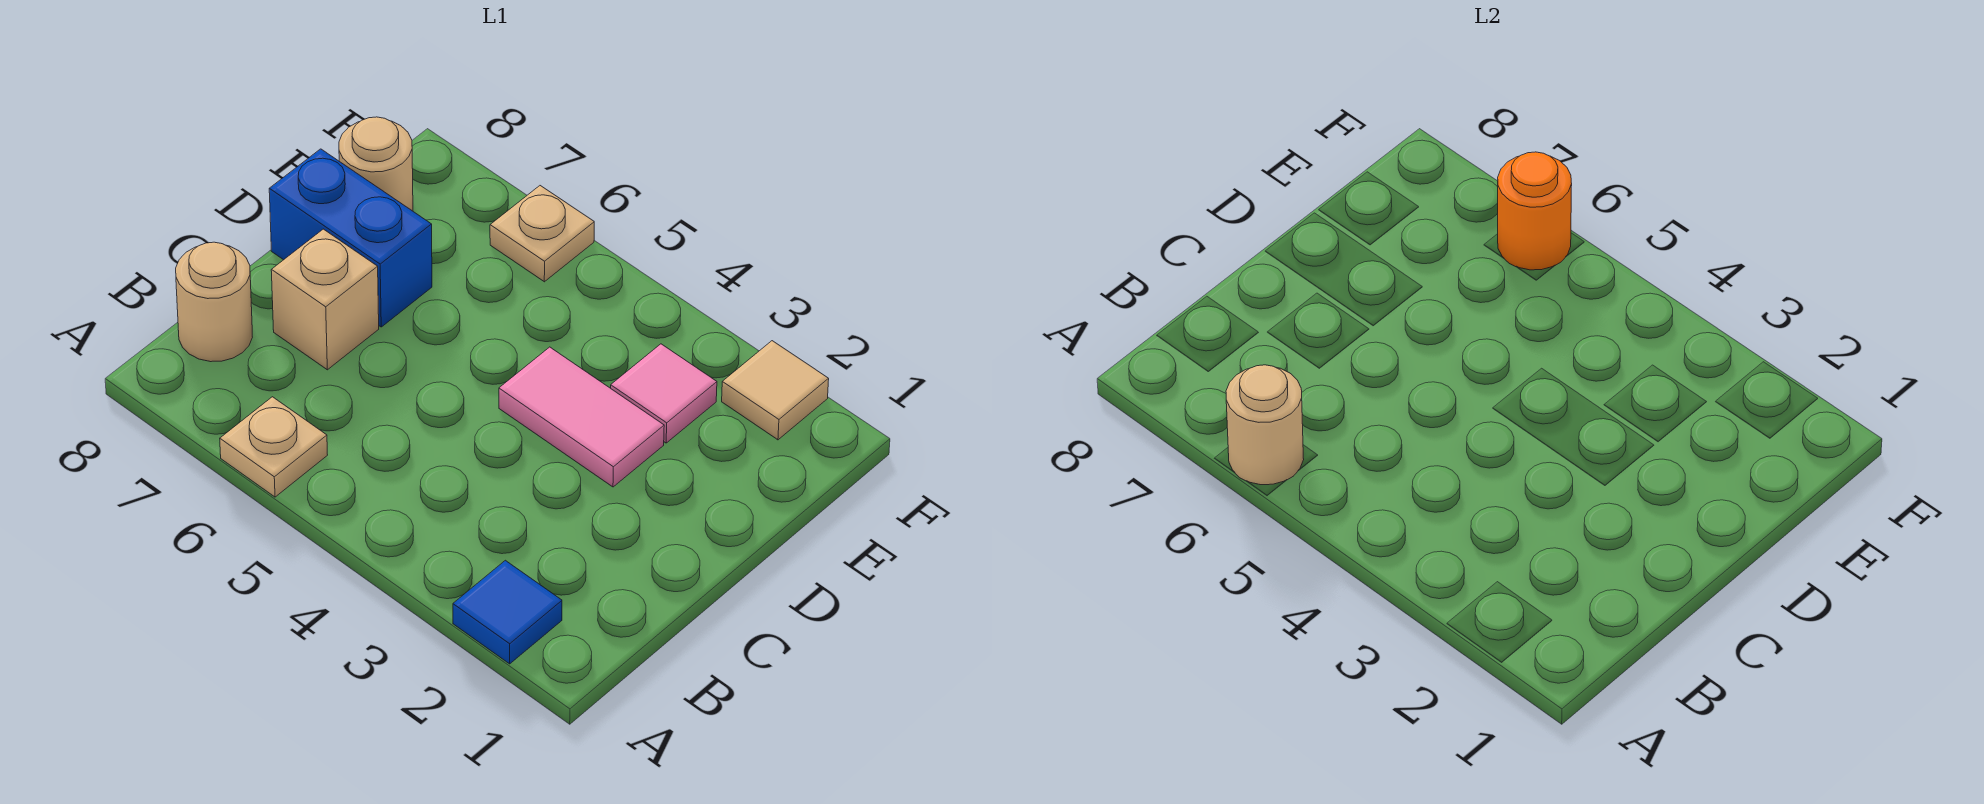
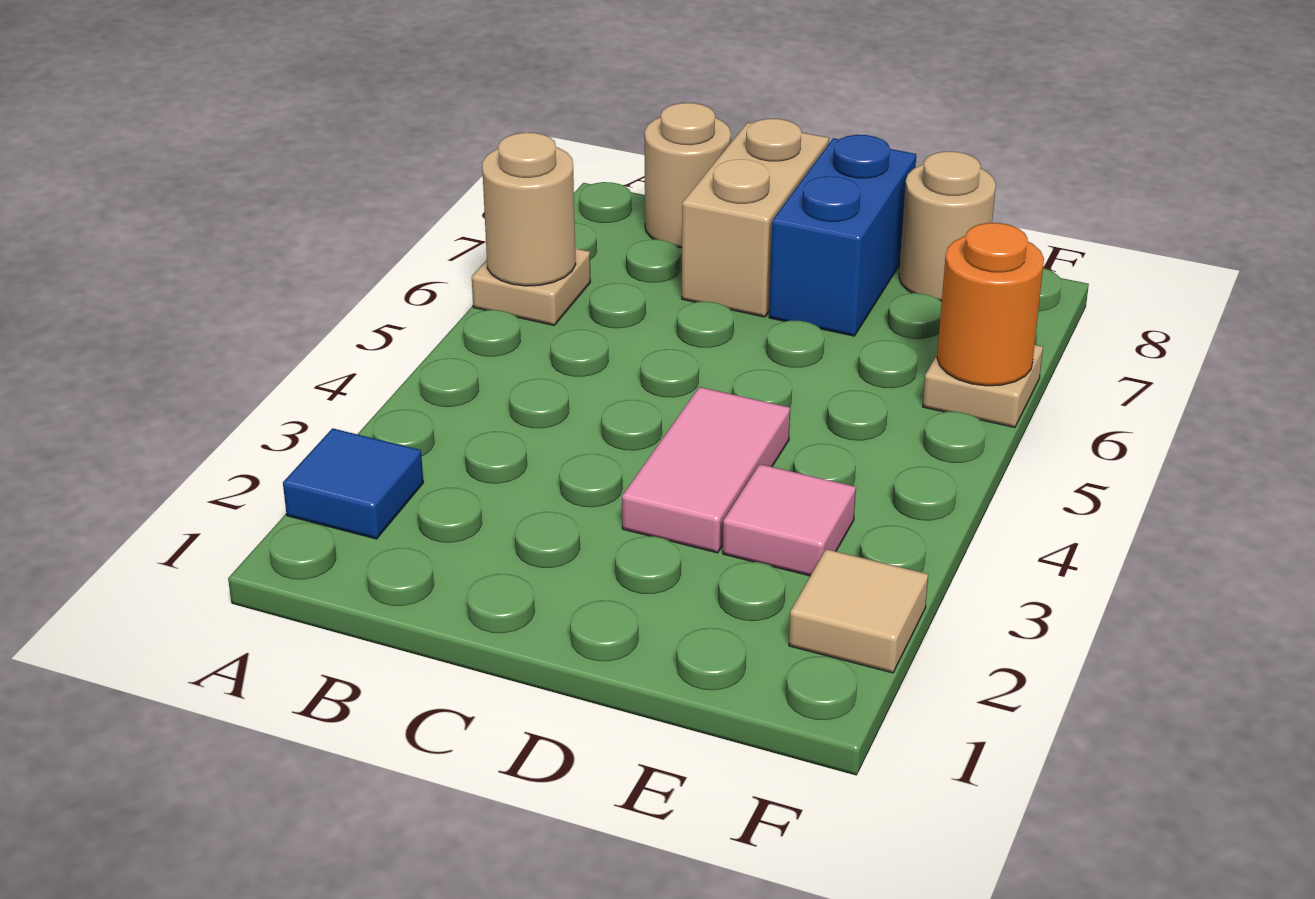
tan brick C7 level 1 -> tan brick C7:C8 level 1

